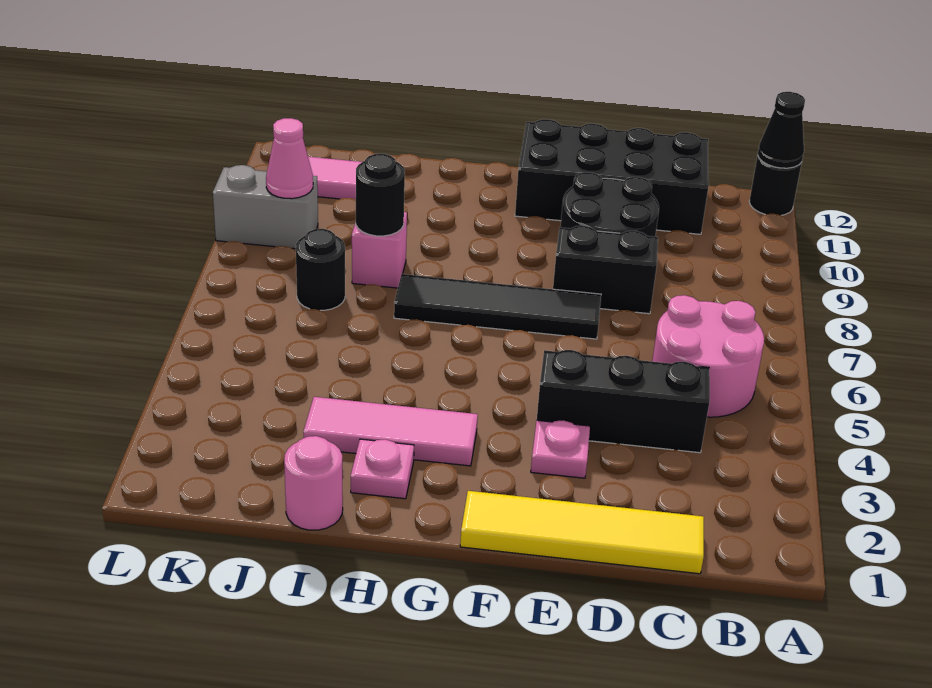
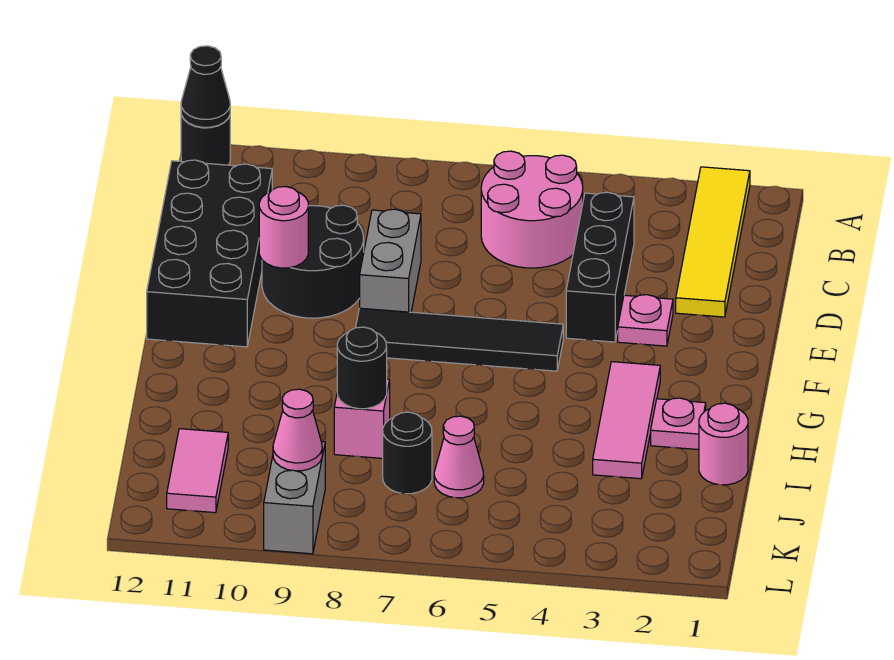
yellow tile C1:F1 level 1 -> yellow tile A2:D2 level 1
black brick D8:E8 level 1 -> grey brick D8:E8 level 1
black tile E7:H7 level 1 -> black tile F5:F8 level 1
none -> pink round brick E10 level 2
none -> pink cone J6 level 1

